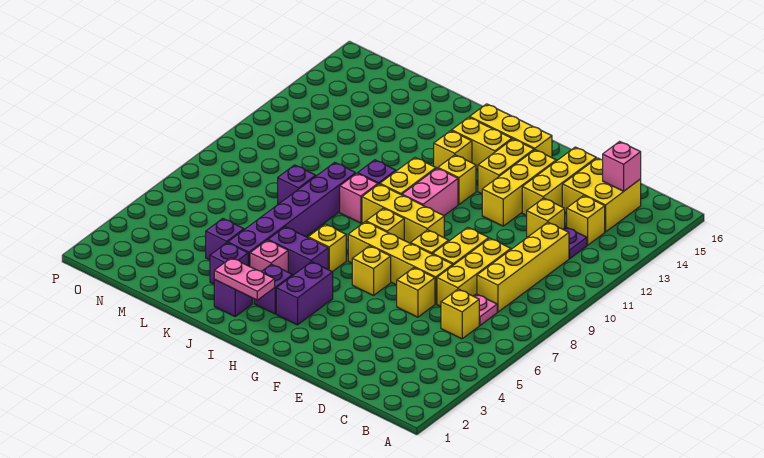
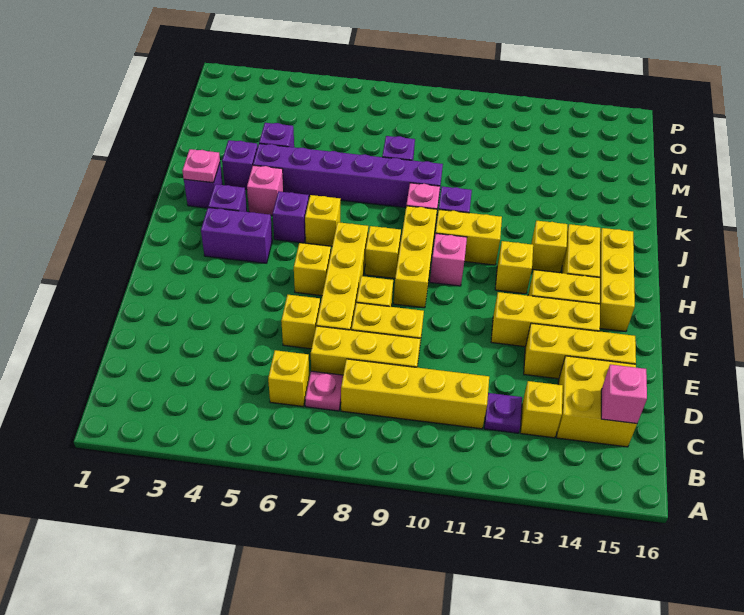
yellow brick D12 level 1 -> none
pink brick H10:H11 level 1 -> pink brick H10 level 1
pink plate I2:J2 level 2 -> pink plate J2 level 2
purple brick I5:J5 level 1 -> purple brick I5 level 1

